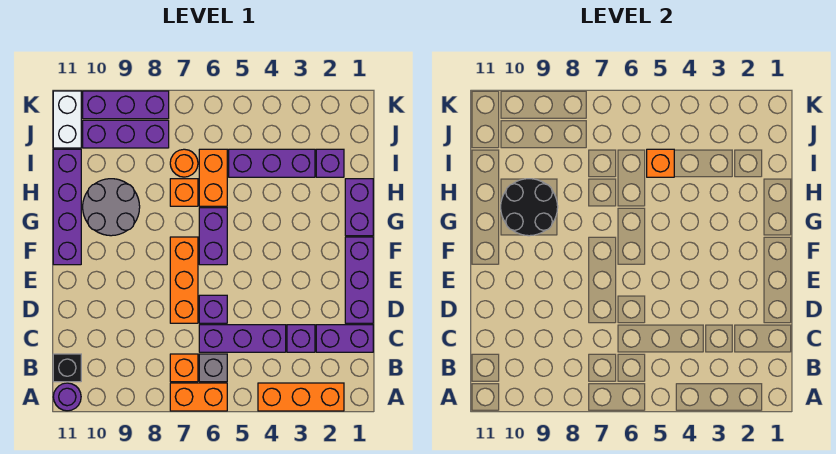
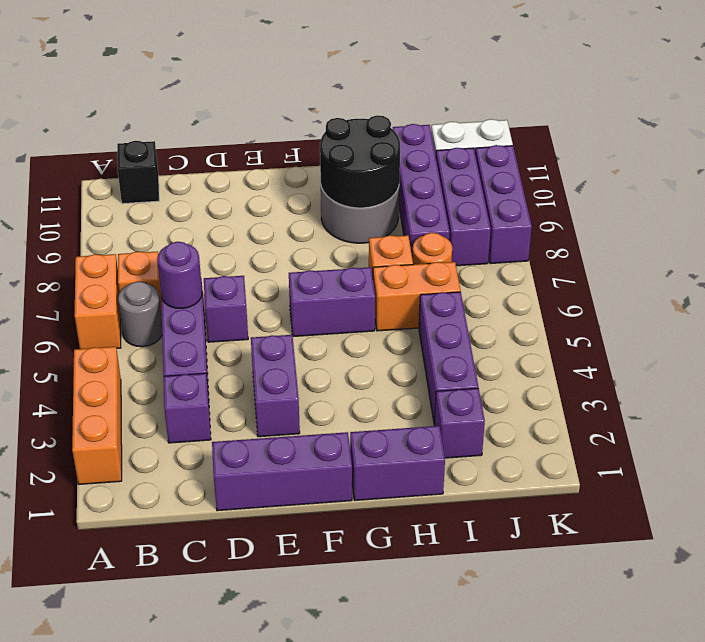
purple round brick A11 level 1 -> purple round brick C6 level 2
grey brick B6 level 1 -> grey round brick B6 level 1
purple brick C1:C2 level 1 -> purple brick E3:E4 level 1
orange brick D7:F7 level 1 -> none
purple brick F11:I11 level 1 -> purple brick I8:I11 level 1
orange brick I5 level 2 -> none

